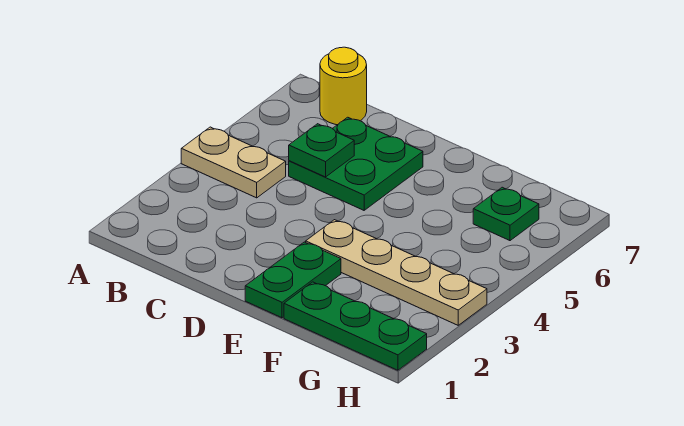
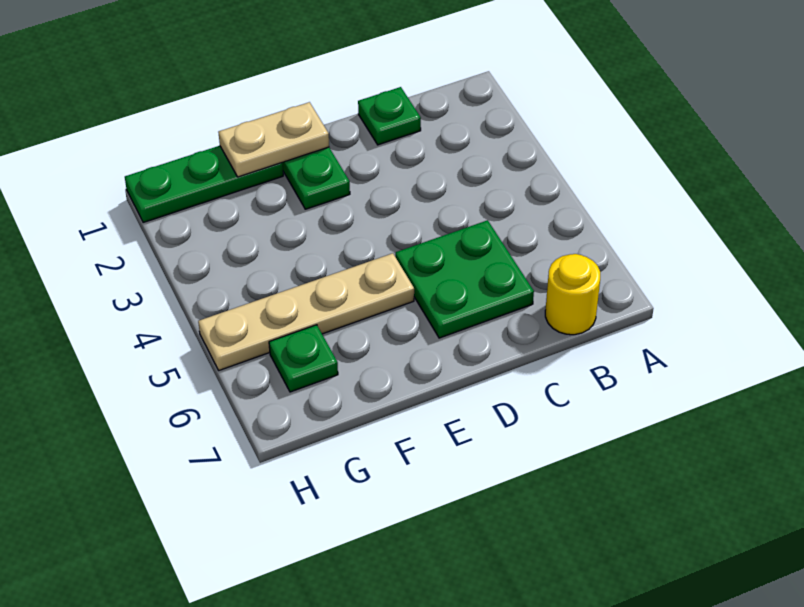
tan plate A4:B4 level 1 -> tan plate E1:F1 level 2
green plate C5 level 2 -> green plate C1 level 1
tan plate E3:H3 level 1 -> tan plate E5:H5 level 1

